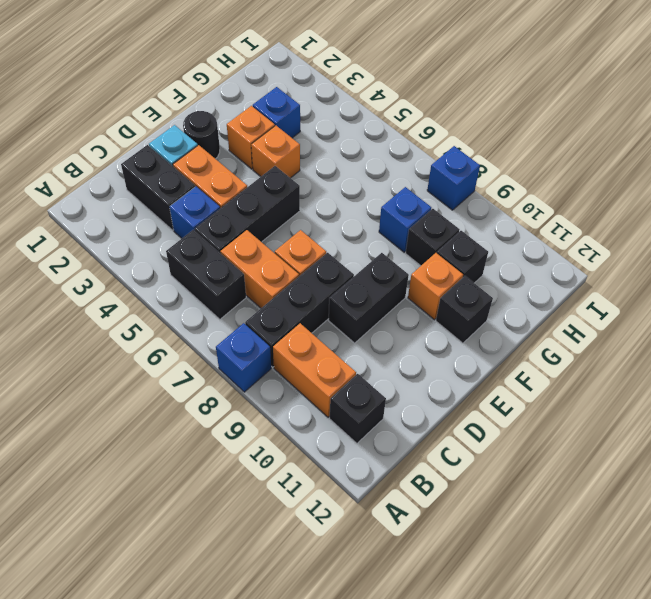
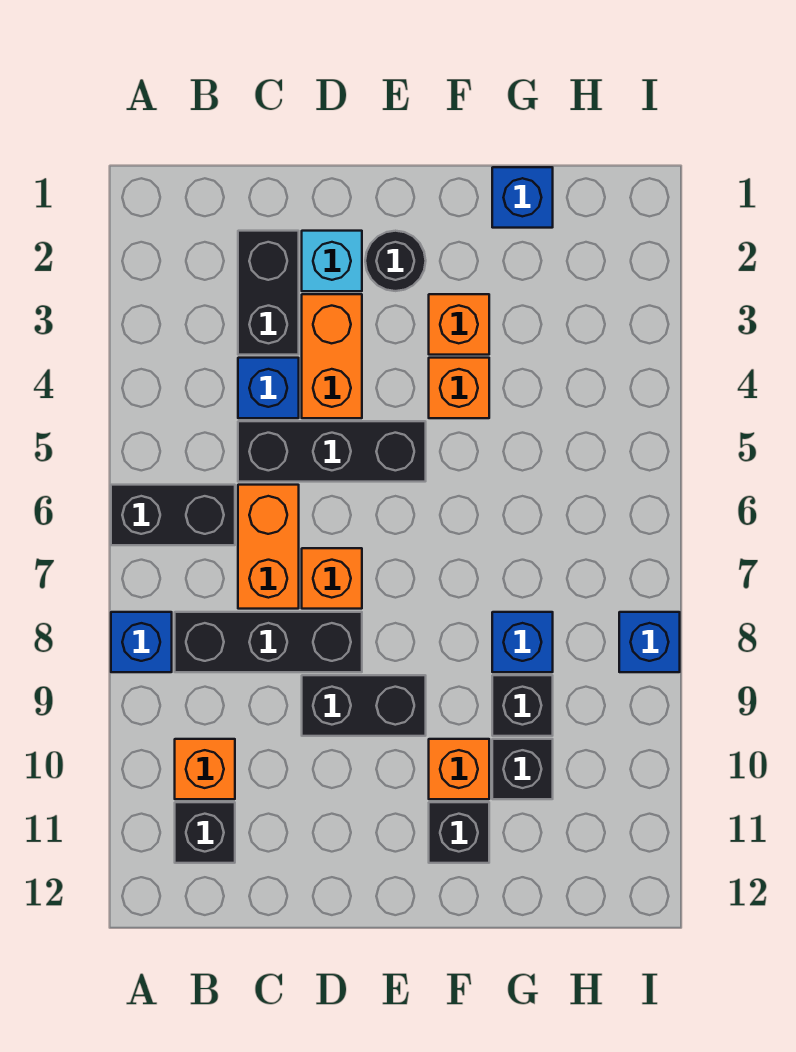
black brick B5:B6 level 1 -> black brick A6:B6 level 1
orange brick B9:B10 level 1 -> orange brick B10 level 1
blue brick G3 level 1 -> blue brick G1 level 1

